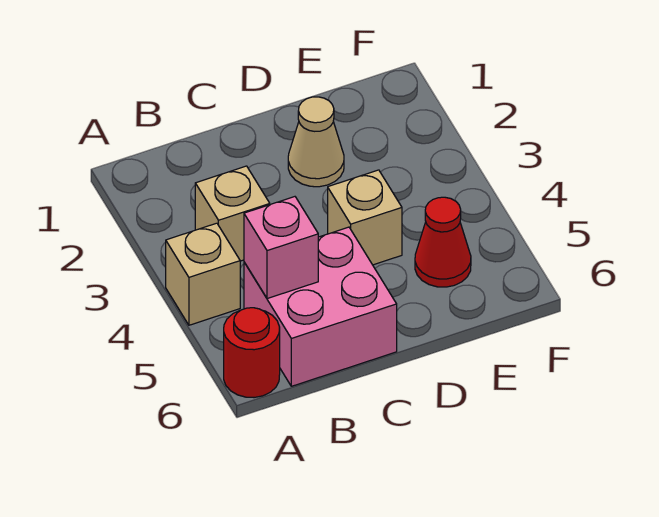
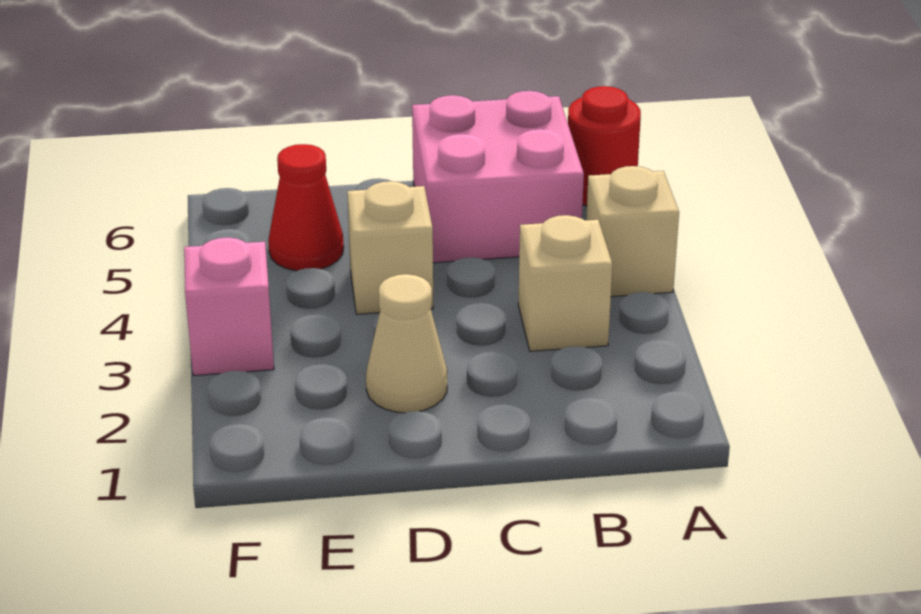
pink brick B5 level 2 -> pink brick F3 level 1

